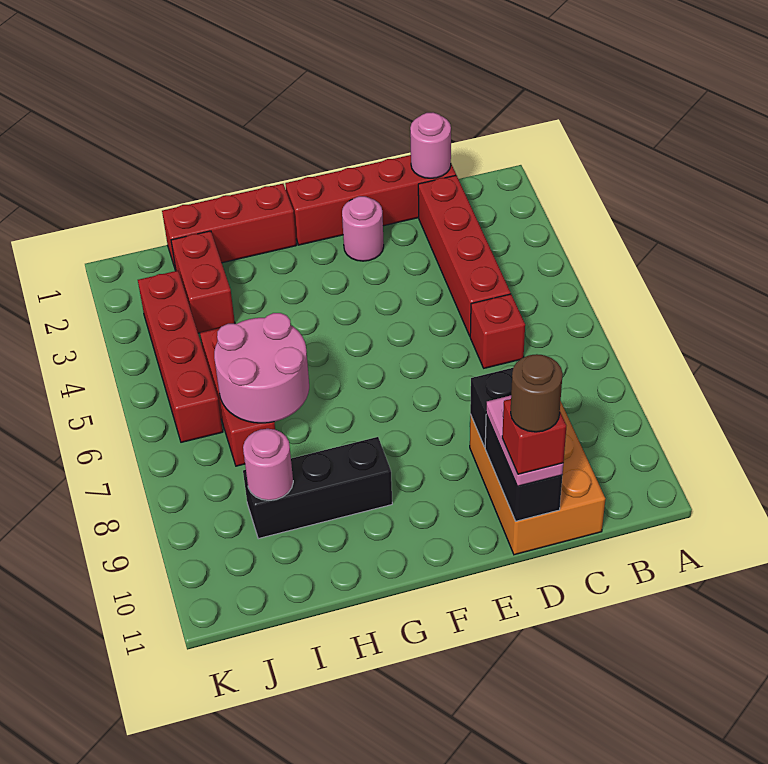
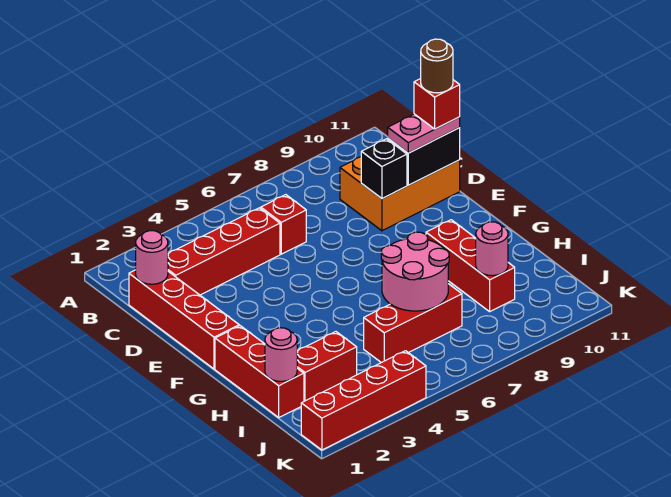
pink round brick E2 level 1 -> pink round brick I1 level 2
black brick G9:I9 level 1 -> red brick G9:I9 level 1
red brick J3:J6 level 1 -> red brick K1:K4 level 1

